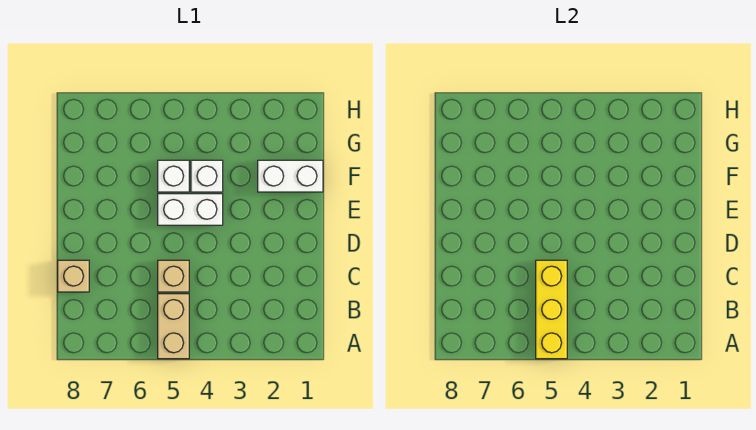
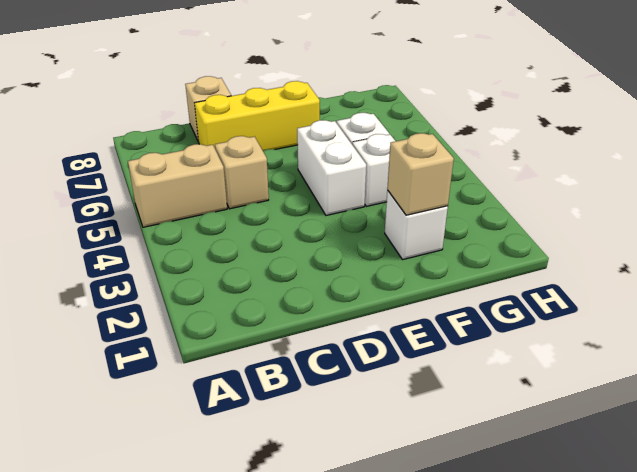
yellow brick A5:C5 level 2 -> yellow brick C7:E7 level 1
white brick F1:F2 level 1 -> white brick F2 level 1
none -> tan brick F2 level 2

